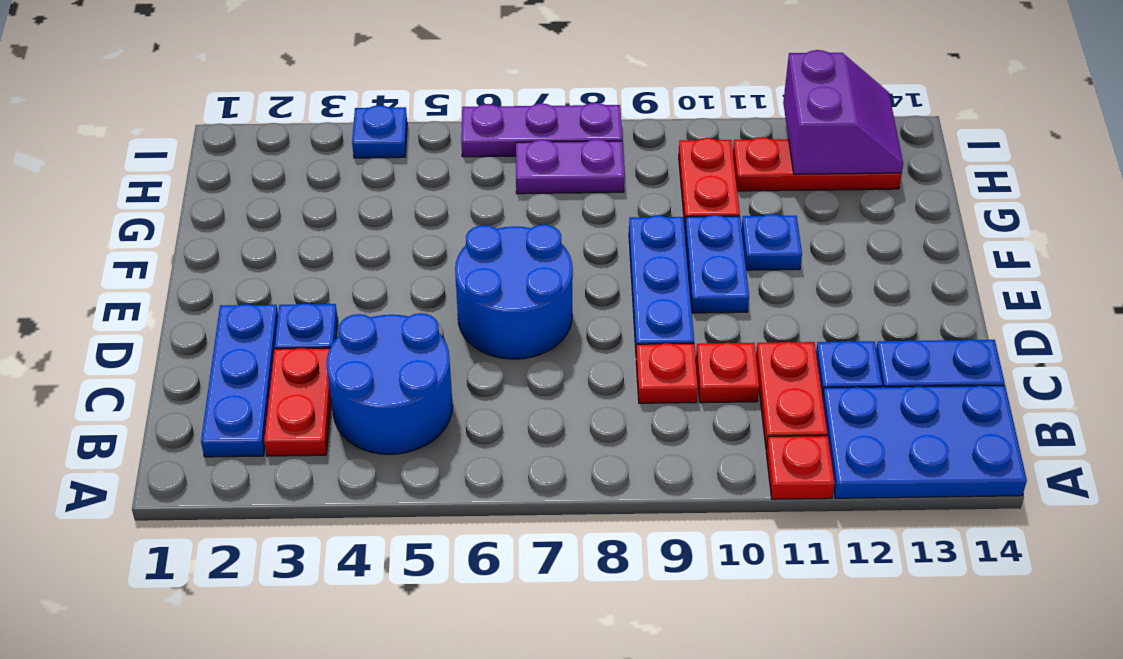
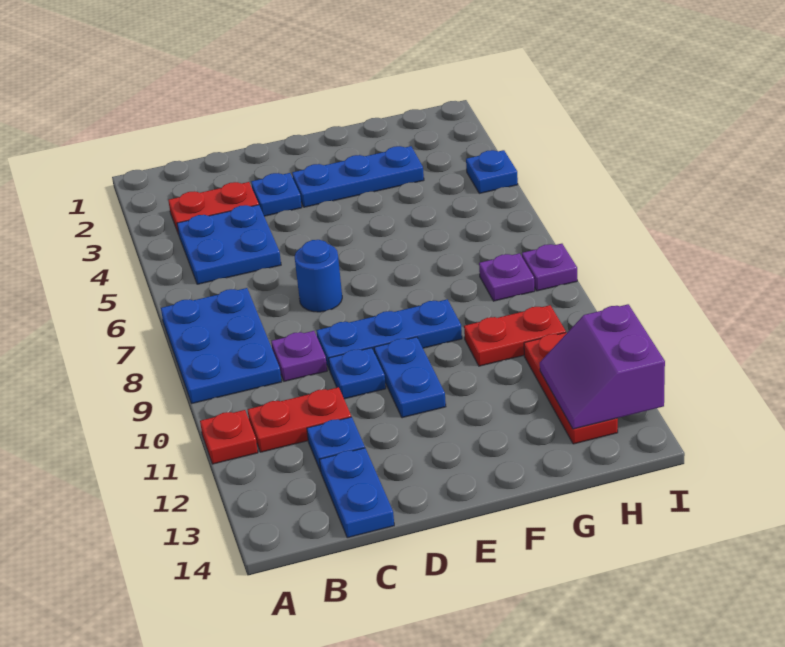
blue plate A12:B14 level 1 -> blue plate A7:B9 level 1
blue plate B2:D2 level 1 -> blue plate E3:G3 level 1
blue round brick B4:C5 level 1 -> blue plate B4:C5 level 1
red plate C9 level 1 -> purple plate C9 level 1
red plate C10 level 1 -> none
blue round brick D6:E7 level 1 -> blue round brick D7 level 1
blue plate E10:F10 level 1 -> blue plate E10:E11 level 1
blue plate F11 level 1 -> blue plate D10 level 1
purple plate H7:H8 level 1 -> purple plate H8 level 1
purple slope H12:I13 level 2 top 12 -> purple slope H12:I13 level 2 top I
purple plate I6:I8 level 1 -> purple plate I8 level 1

